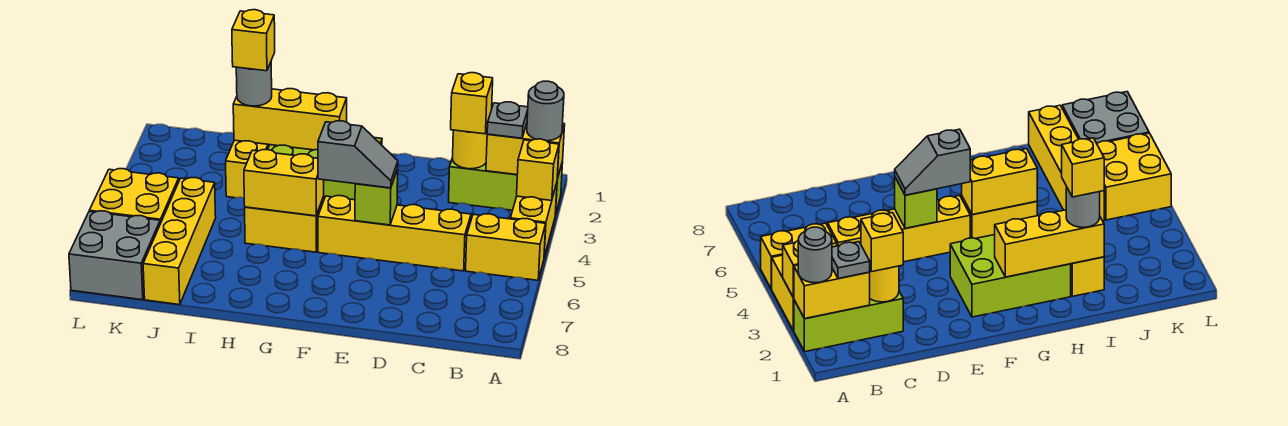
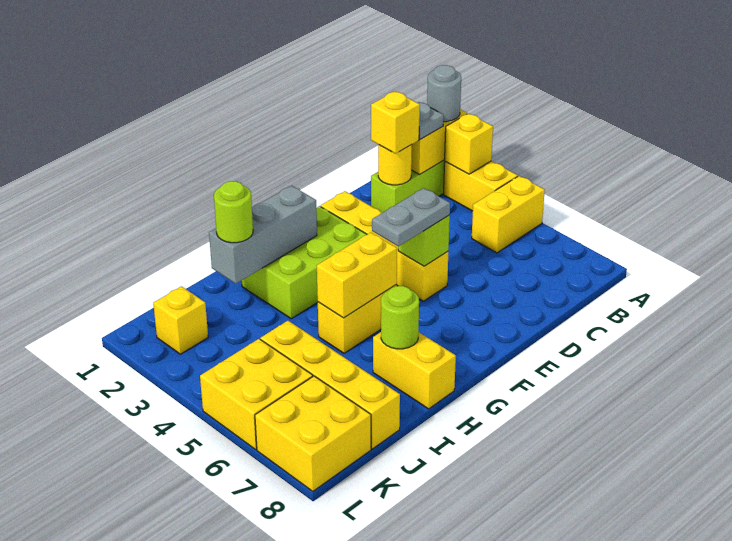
yellow brick C5:F5 level 1 -> yellow brick E2:E5 level 1
grey slope E5:F5 level 3 top F -> grey plate E5:F5 level 3
yellow brick G2:I2 level 2 -> grey brick G2:I2 level 2
none -> lime round brick H7 level 2
yellow brick I2:I3 level 1 -> yellow brick H7:H8 level 1
grey round brick I2 level 3 -> lime round brick I2 level 3
yellow brick I2 level 4 -> yellow brick K2 level 1
grey brick K7:L8 level 1 -> yellow brick K7:L8 level 1

